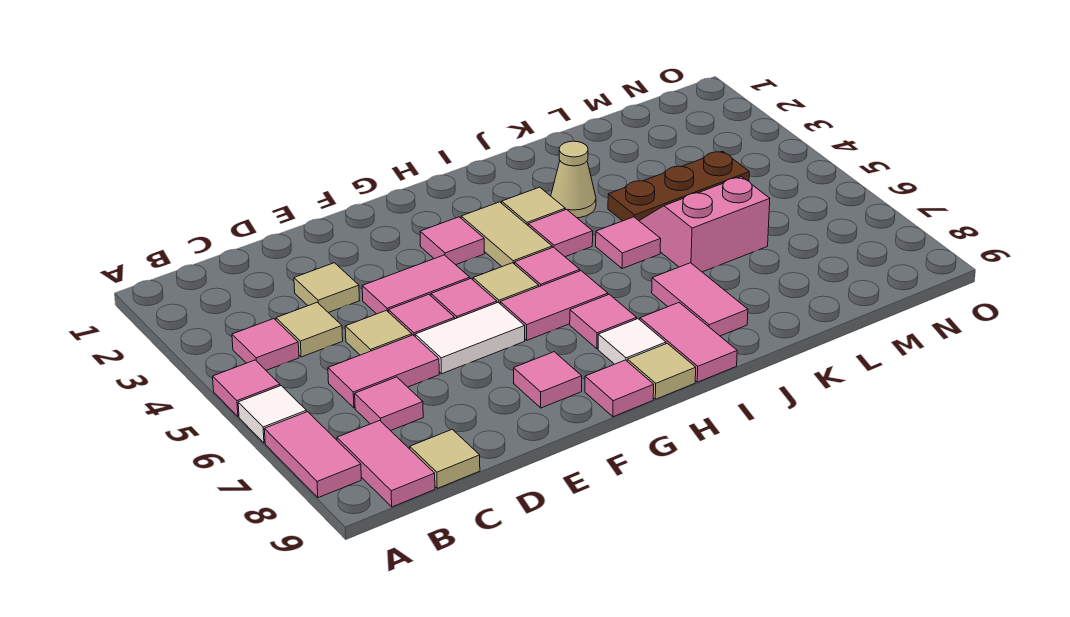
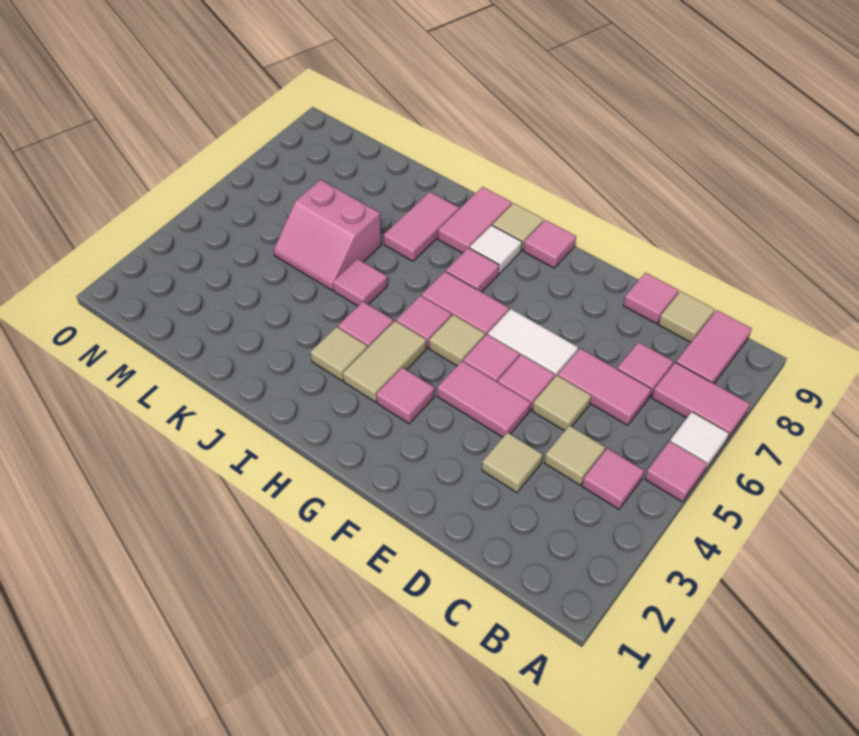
pink tile A7:A8 level 1 -> pink tile A7:B7 level 1
pink tile F8 level 1 -> pink tile D9 level 1
tan cone J3 level 1 -> none
brown plate K4:M4 level 1 -> none

